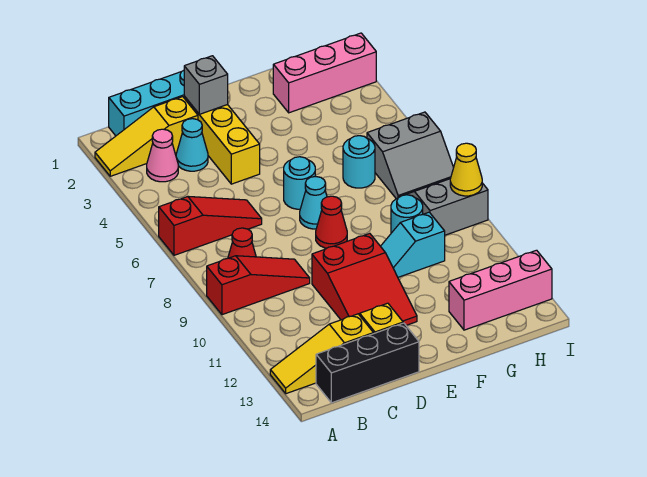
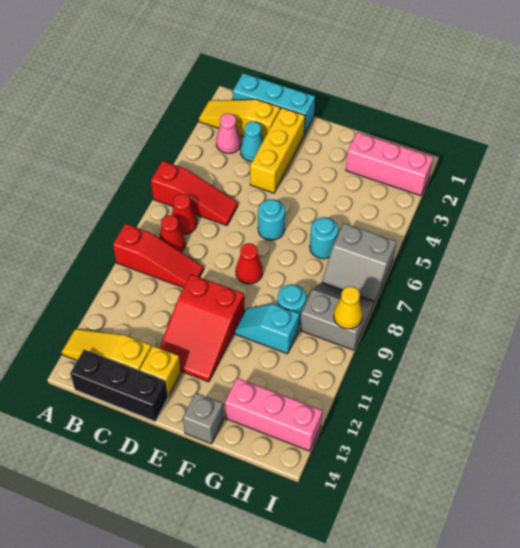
none -> red cone B7 level 1
grey brick D2 level 2 -> grey brick F14 level 1
cyan cone E7 level 1 -> none

